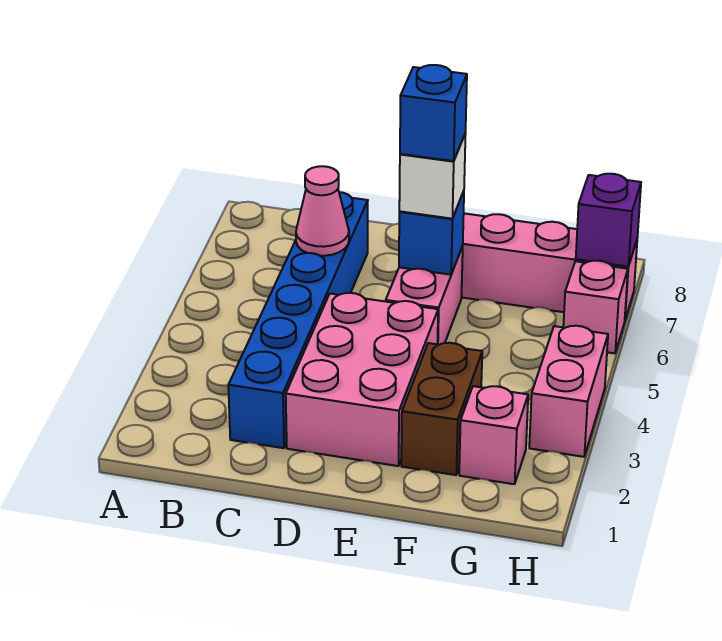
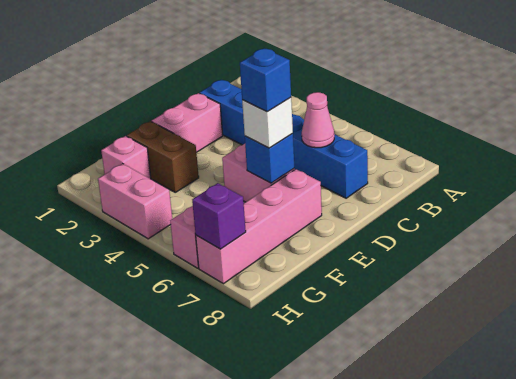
pink brick D2:E4 level 1 -> pink brick D2:E2 level 1

